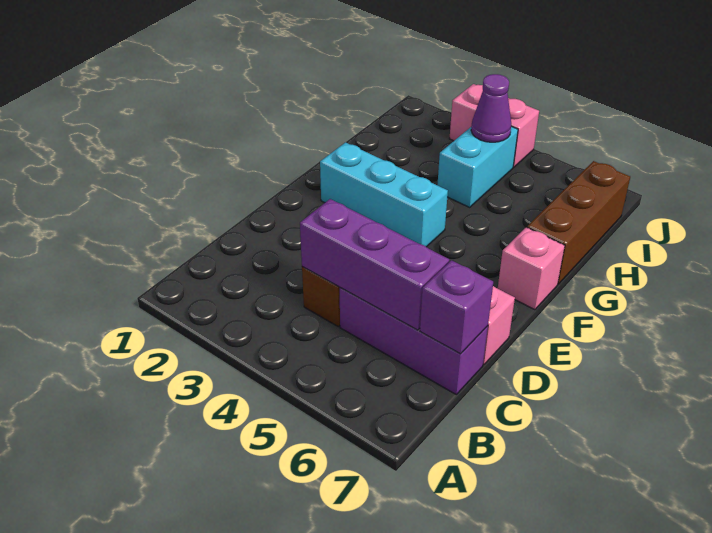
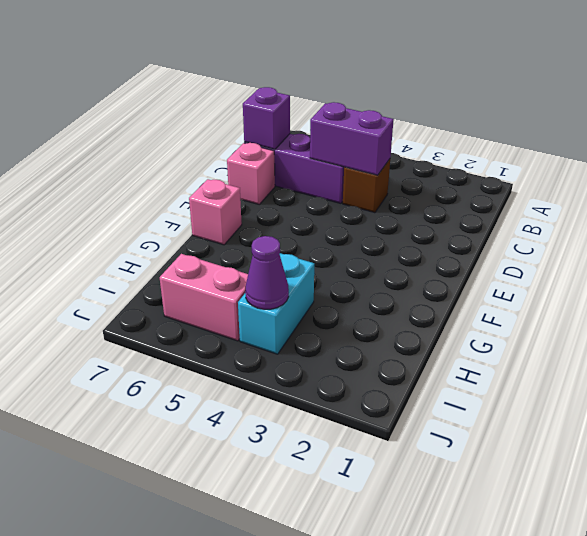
purple brick C4:C6 level 2 -> purple brick C4:C5 level 2
cyan brick F2:F4 level 1 -> none
brown brick G7:I7 level 1 -> none
pink brick J3:J4 level 1 -> pink brick I5:I6 level 1

